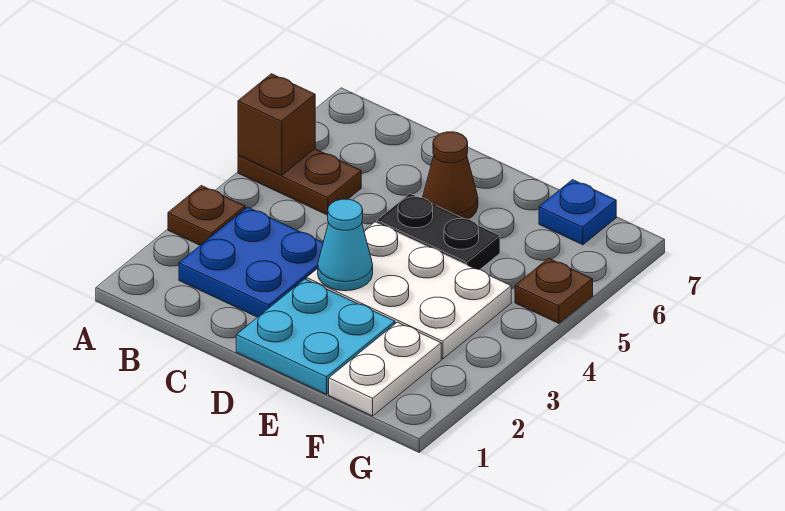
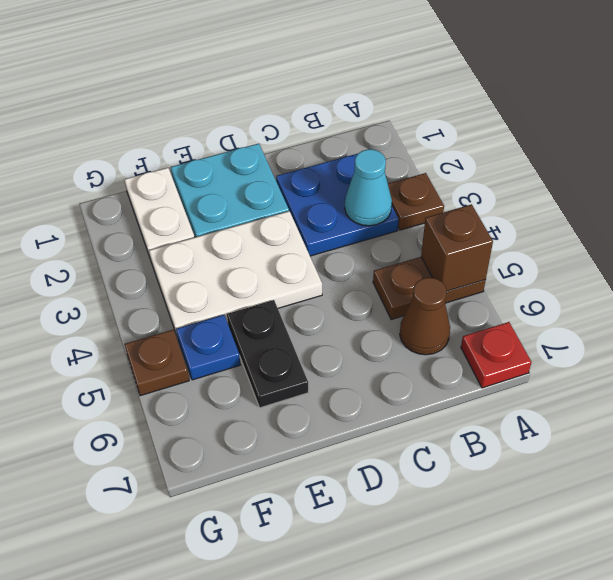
none -> red plate A7 level 1
cyan cone D3 level 2 -> cyan cone B3 level 2
black plate D5:E5 level 1 -> black plate E5:E6 level 1
brown cone D6 level 1 -> brown cone B6 level 1
blue plate F7 level 1 -> blue plate F5 level 1

